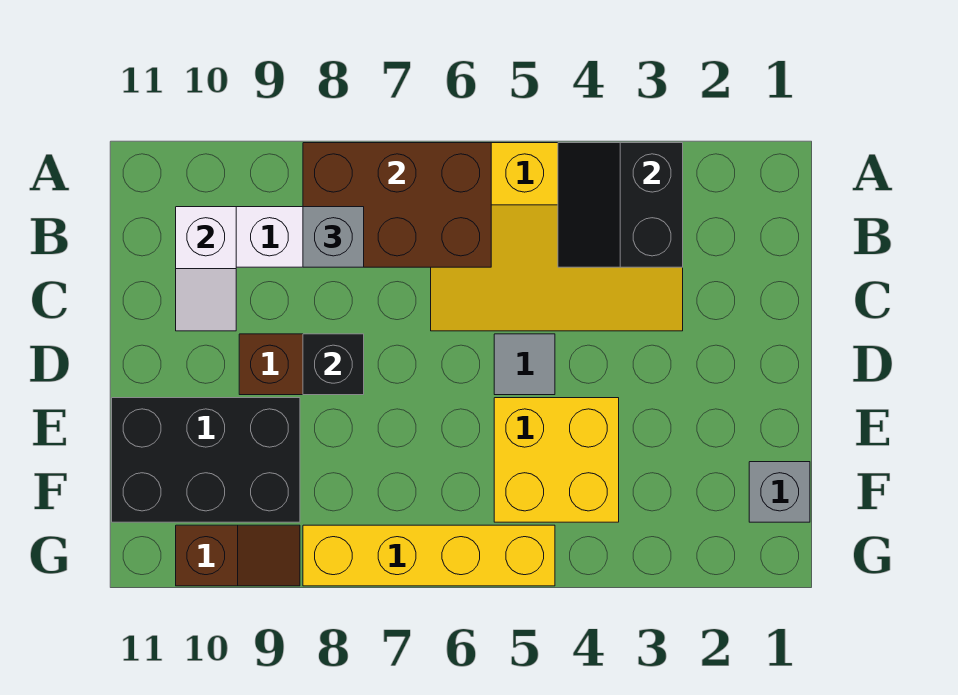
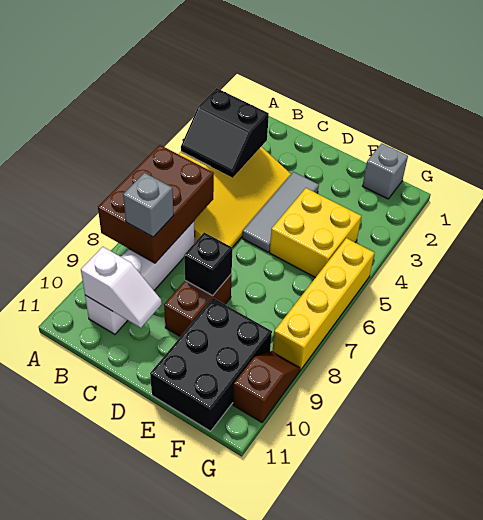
grey tile D5 level 1 -> grey tile D3:D5 level 1

